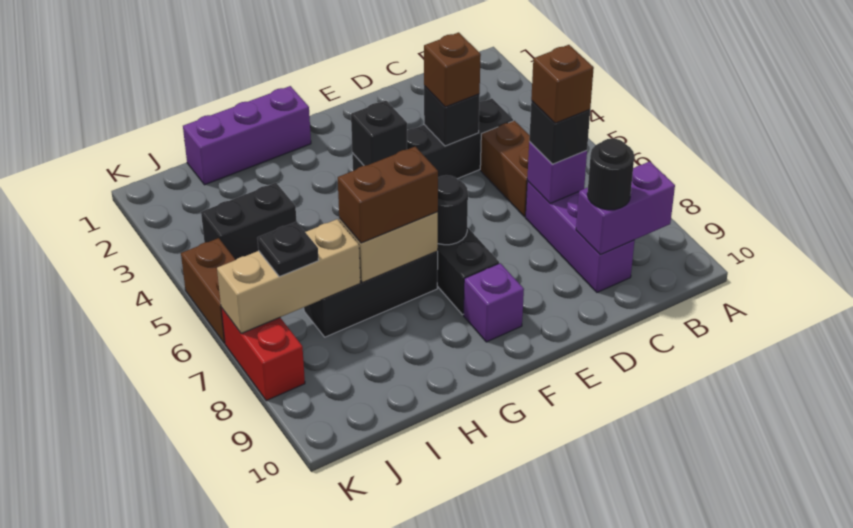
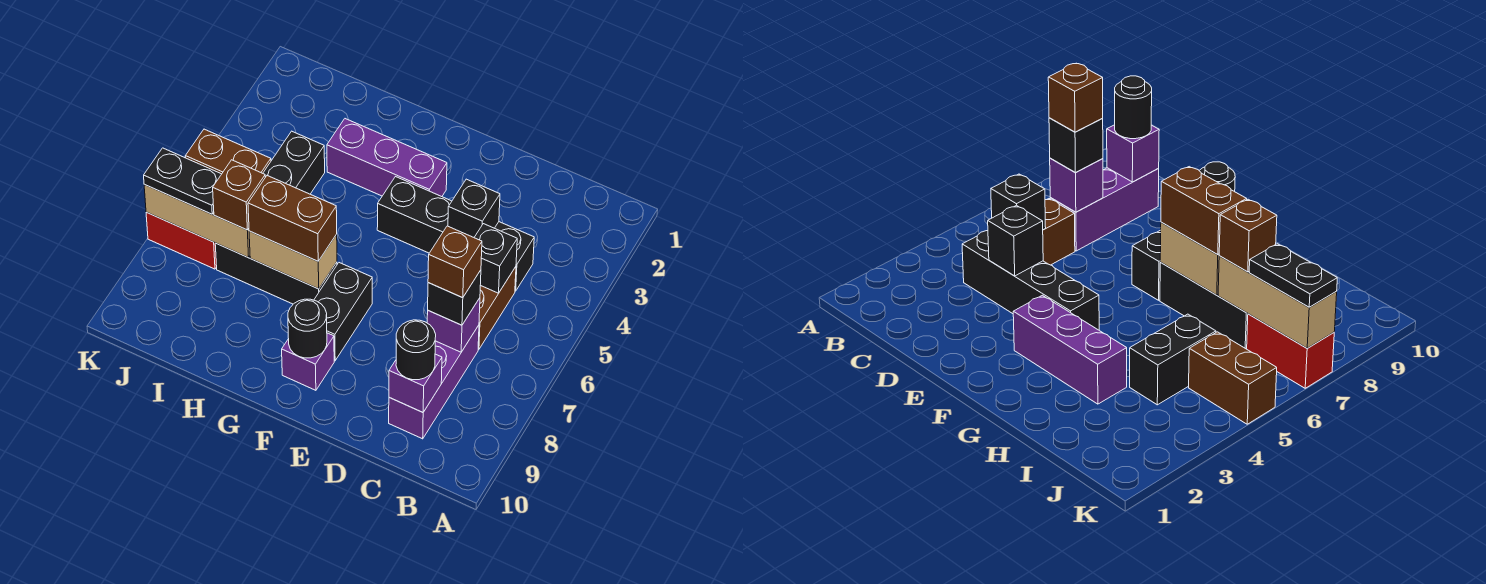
purple brick B9:C9 level 2 -> purple brick C9 level 2
brown brick D4 level 3 -> brown brick I7 level 3
black brick F4 level 2 -> black brick C5 level 2
black round brick F7 level 2 -> black round brick F9 level 2
purple brick G1:I1 level 1 -> purple brick F3:H3 level 1
black brick I4:J4 level 1 -> black brick I4:I5 level 1
black plate J7 level 3 -> black plate J7:K7 level 3
brown brick K5:K6 level 1 -> brown brick J5:K5 level 1
red brick K7:K8 level 1 -> red brick J7:K7 level 1

